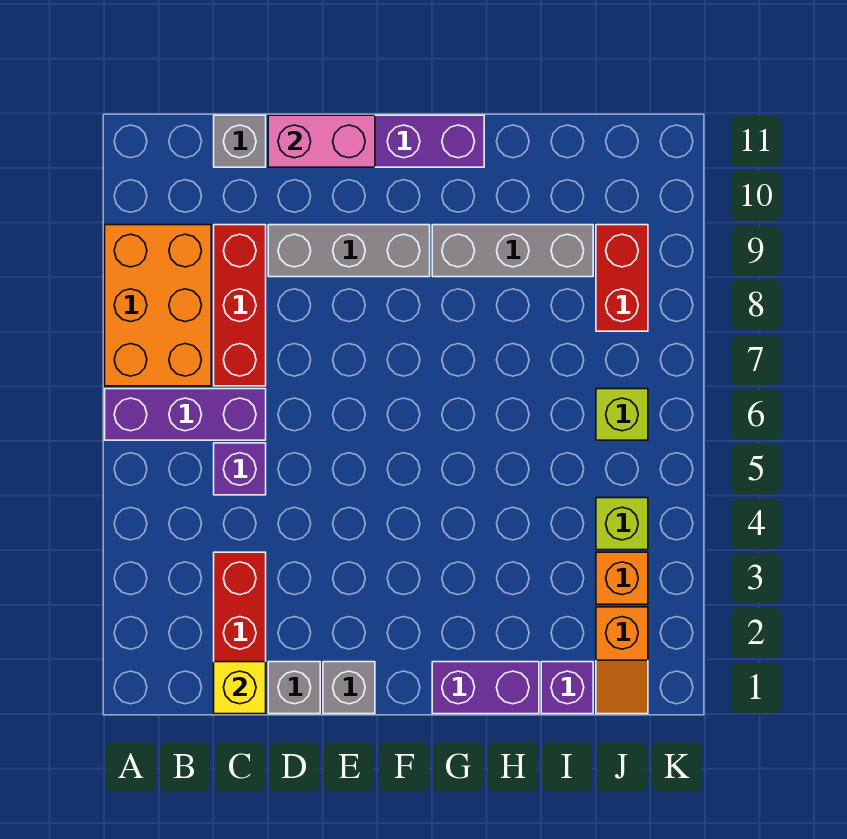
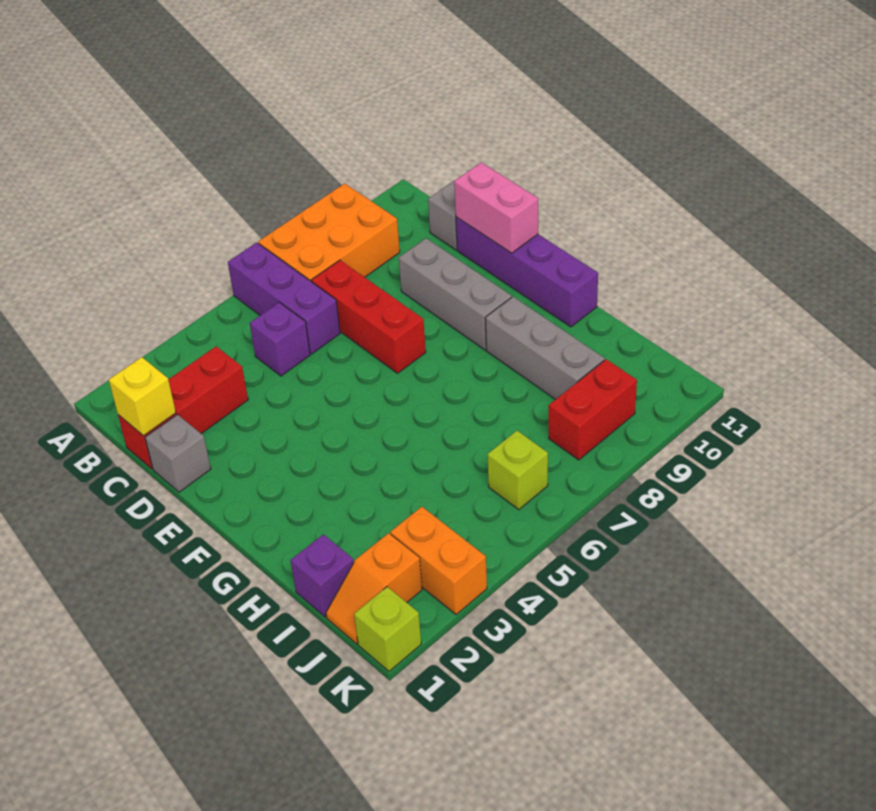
red brick C7:C9 level 1 -> red brick C7:E7 level 1
grey brick E1 level 1 -> none
purple brick G1:H1 level 1 -> none
orange brick J3 level 1 -> orange brick J3:K3 level 1
lime brick J4 level 1 -> lime brick K1 level 1

